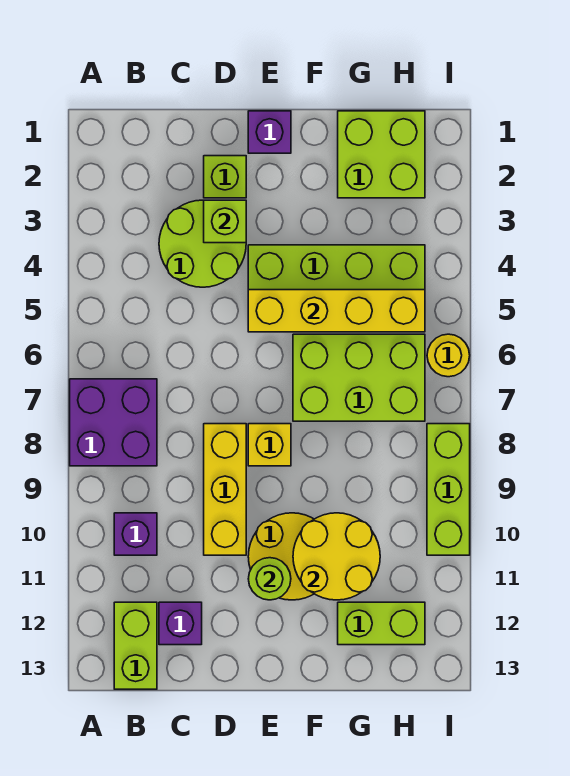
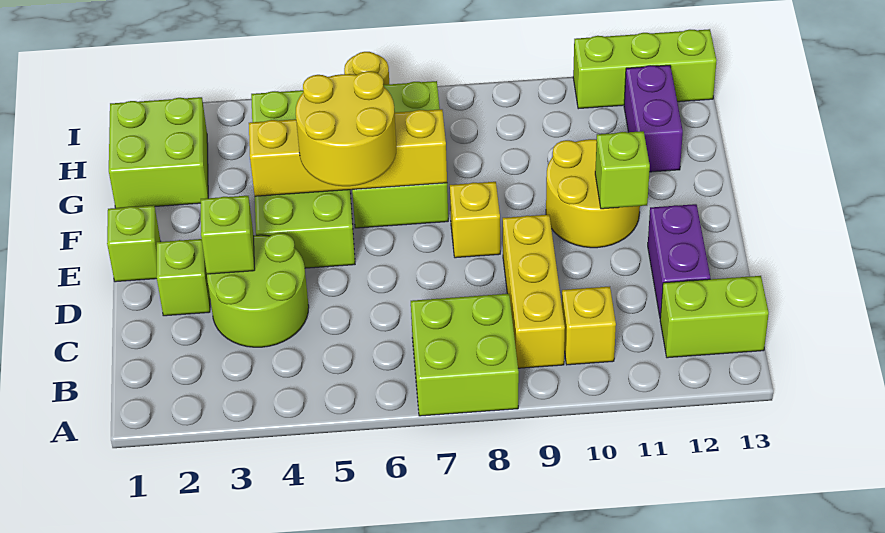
purple brick A7:B8 level 1 -> lime brick A7:B8 level 1
purple brick B10 level 1 -> yellow brick B10 level 1
purple brick C12 level 1 -> purple brick C12:D12 level 1
yellow brick D8:D10 level 1 -> yellow brick B9:D9 level 1
purple brick E1 level 1 -> lime brick E1 level 1
yellow brick E5:H5 level 2 -> yellow brick F4:F7 level 2
lime round brick E11 level 2 -> lime brick E11 level 2
yellow round brick F10:G11 level 2 -> yellow round brick E5:F6 level 3
lime brick G12:H12 level 1 -> purple brick G12:H12 level 1
lime brick I8:I10 level 1 -> lime brick I11:I13 level 1

